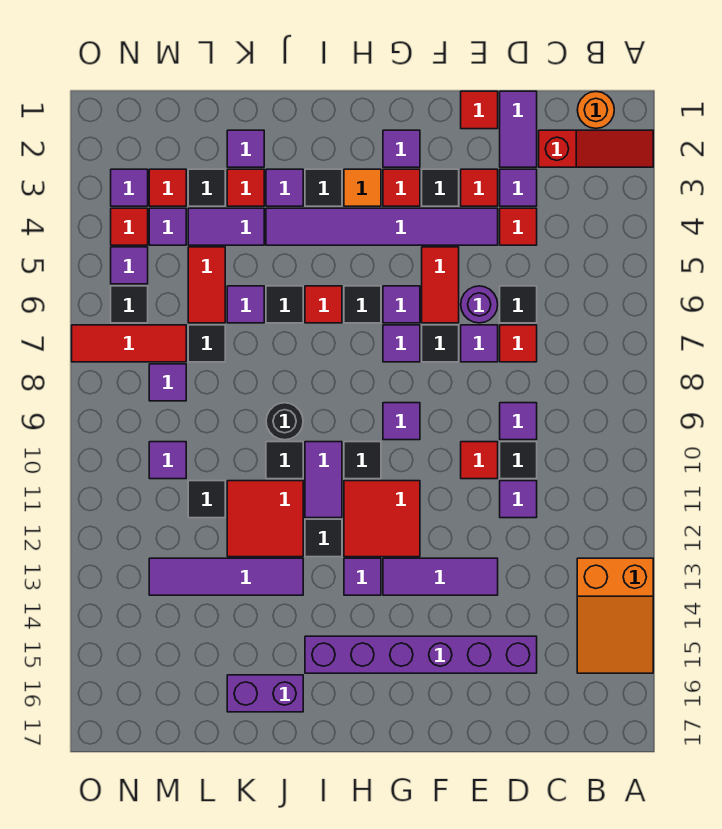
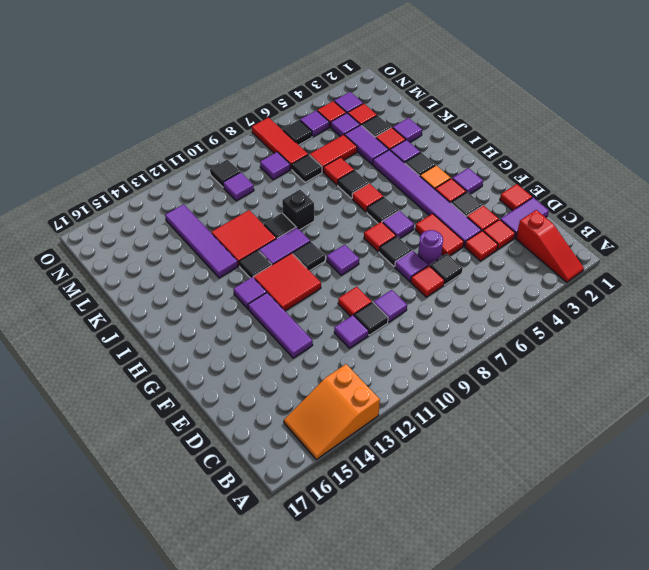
orange round brick B1 level 1 -> none
purple tile D3 level 1 -> red tile D3 level 1
purple brick D15:I15 level 1 -> none
red tile F5:F6 level 1 -> red tile E5:F5 level 1
purple tile G7 level 1 -> red tile G7 level 1
black round brick J9 level 1 -> black brick J9 level 1
purple brick J16:K16 level 1 -> none
purple tile K6 level 1 -> red tile K6 level 1
black tile L11 level 1 -> black tile N10 level 1

